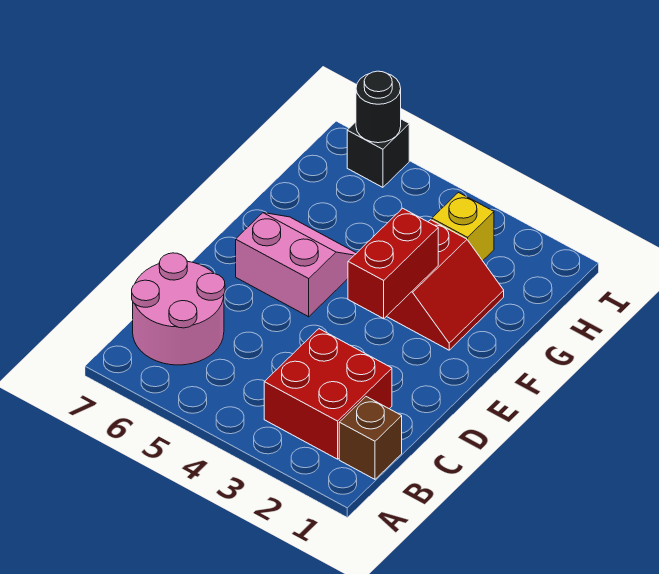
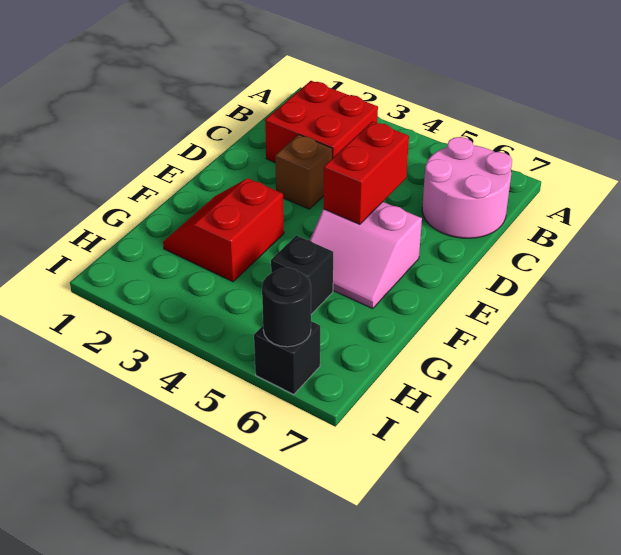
brown brick B1 level 1 -> brown brick D3 level 1
red brick E3:F3 level 2 -> red brick D5:E5 level 2
none -> black brick G5 level 1
yellow brick H3 level 1 -> none

